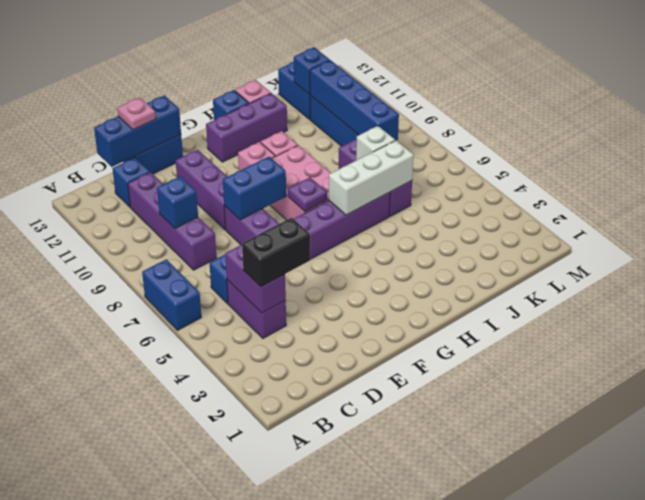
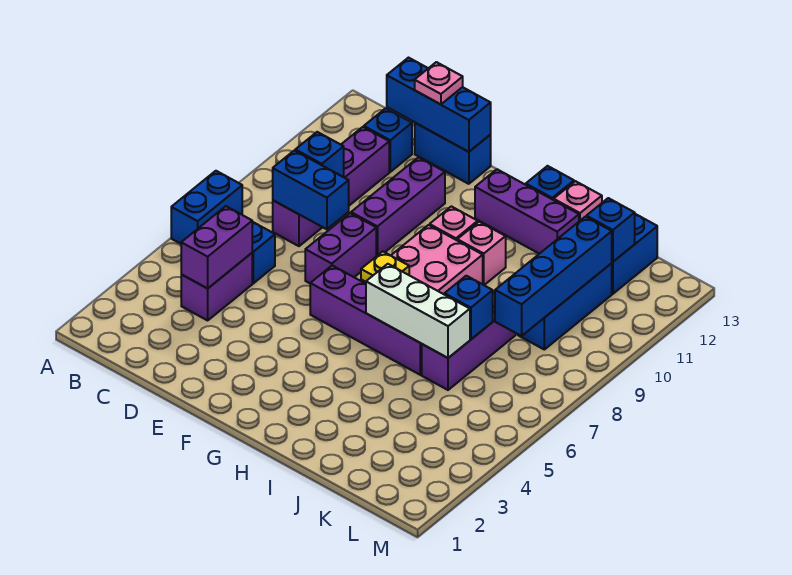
black brick C4:D4 level 3 -> none
blue brick E8:F8 level 2 -> blue brick C8:D8 level 2
purple plate G7 level 2 -> yellow plate G7 level 2
white brick J7 level 2 -> blue brick J7 level 2

